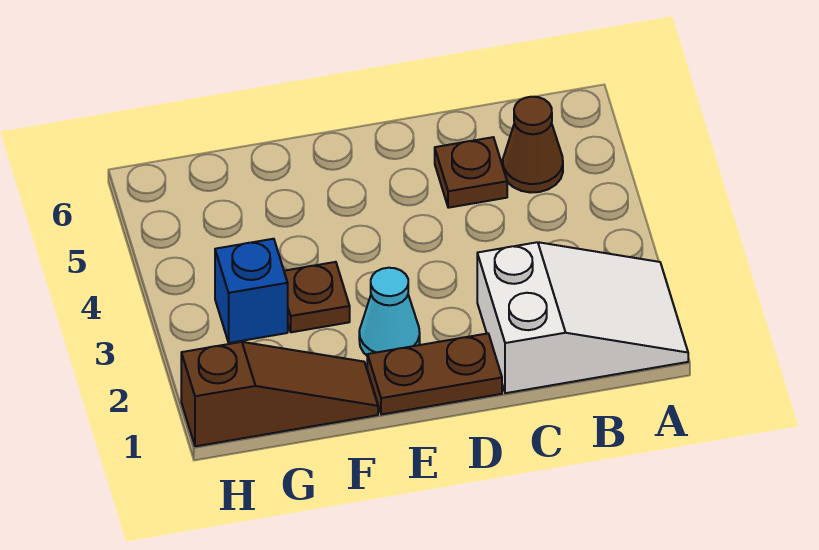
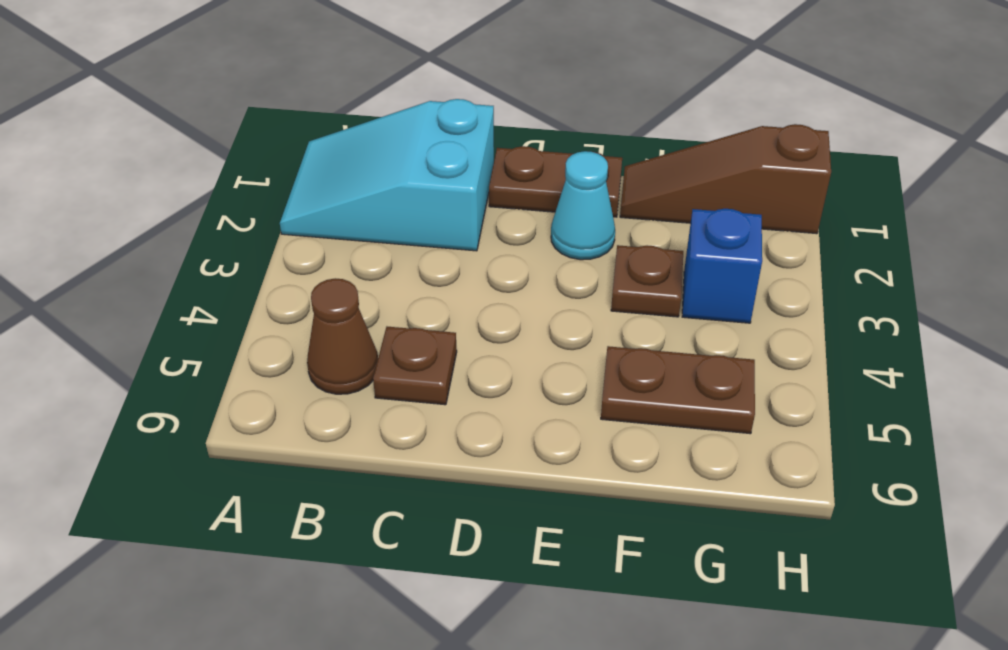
white slope A1:C2 level 1 top C -> cyan slope A1:C2 level 1 top C
none -> brown plate F5:G5 level 1

